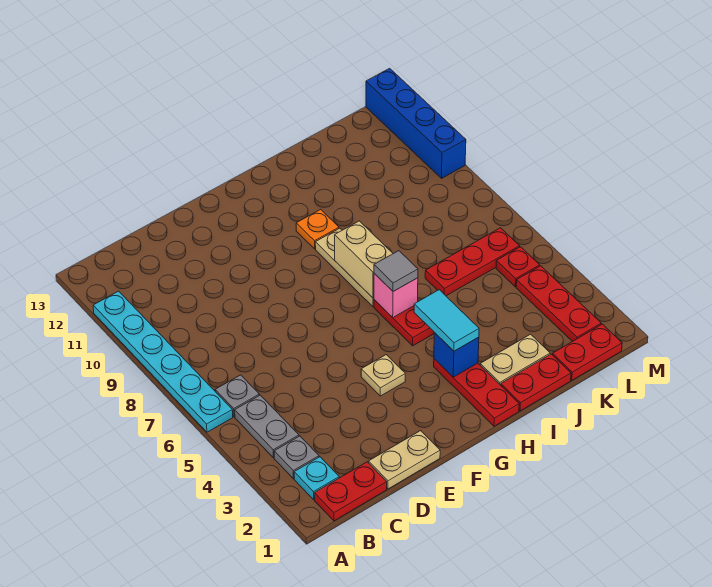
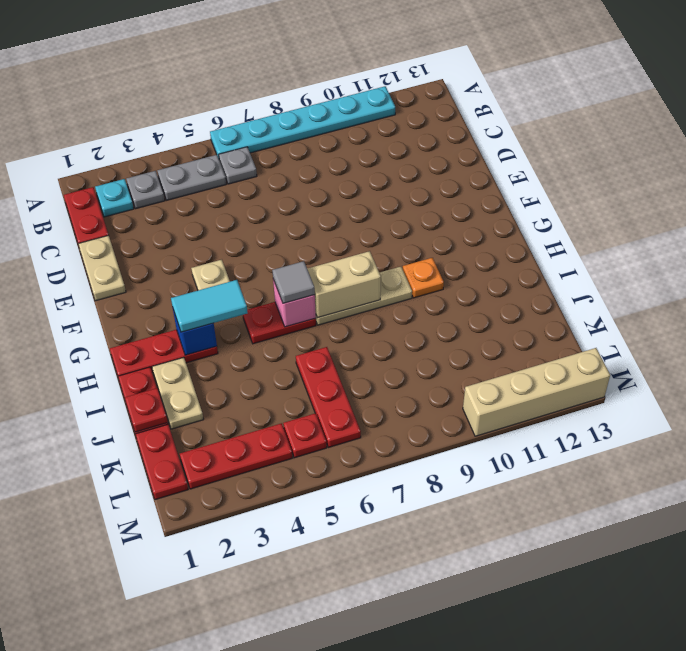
none -> red plate J1 level 2
blue brick M10:M13 level 1 -> tan brick M10:M13 level 1

